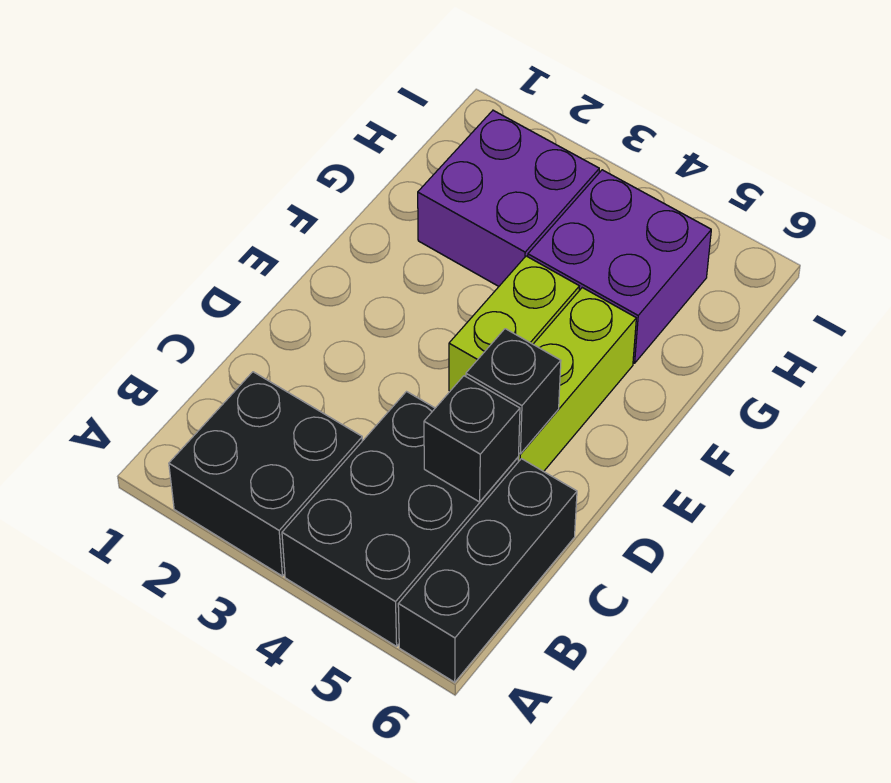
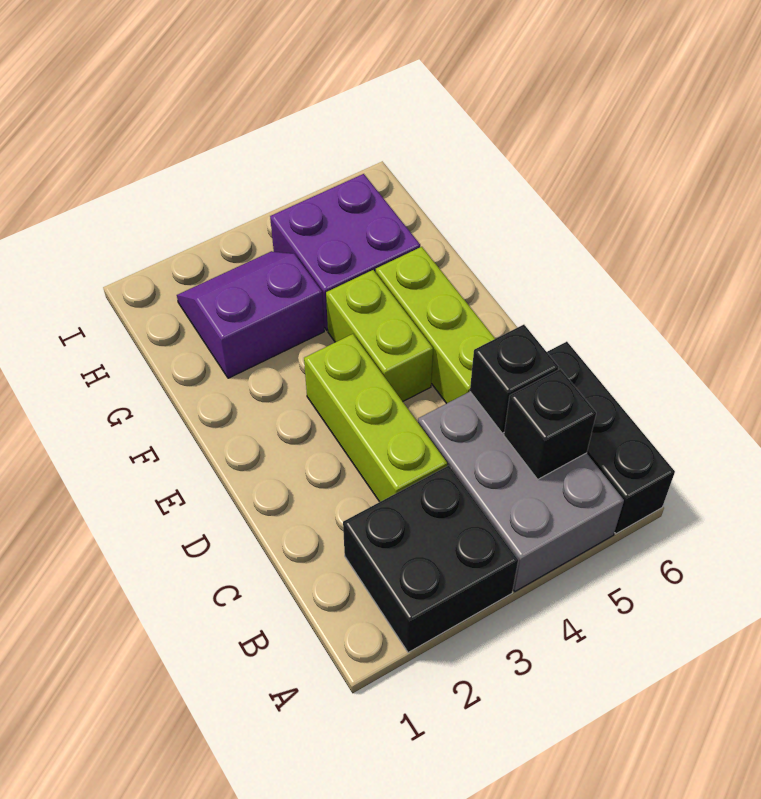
black brick A4:C5 level 1 -> grey brick A4:C5 level 1
none -> lime brick C3:E3 level 1
black brick D5 level 2 -> black brick B5 level 2
purple brick G2:H3 level 1 -> purple slope G2:H3 level 1 top G

